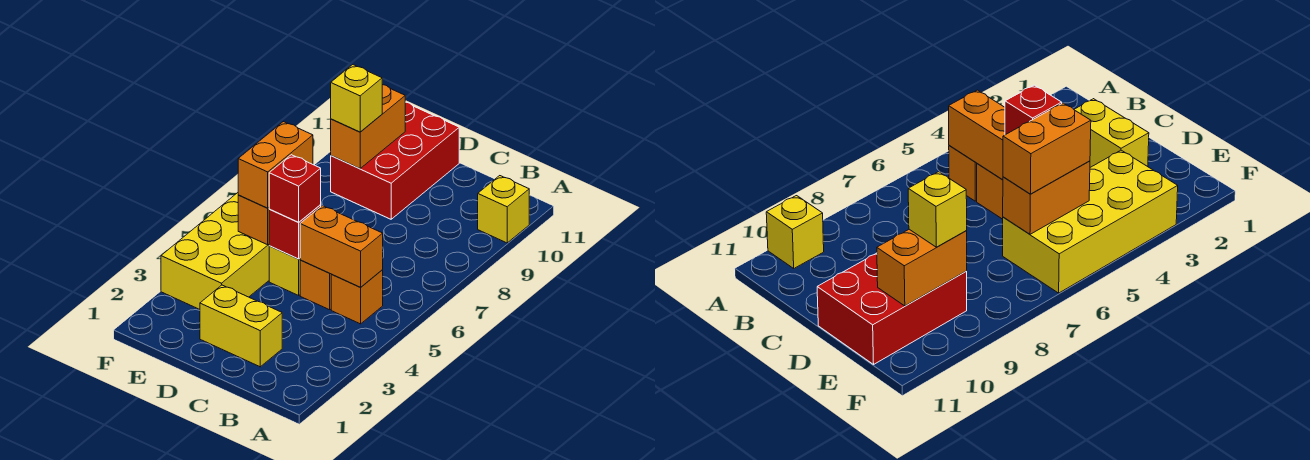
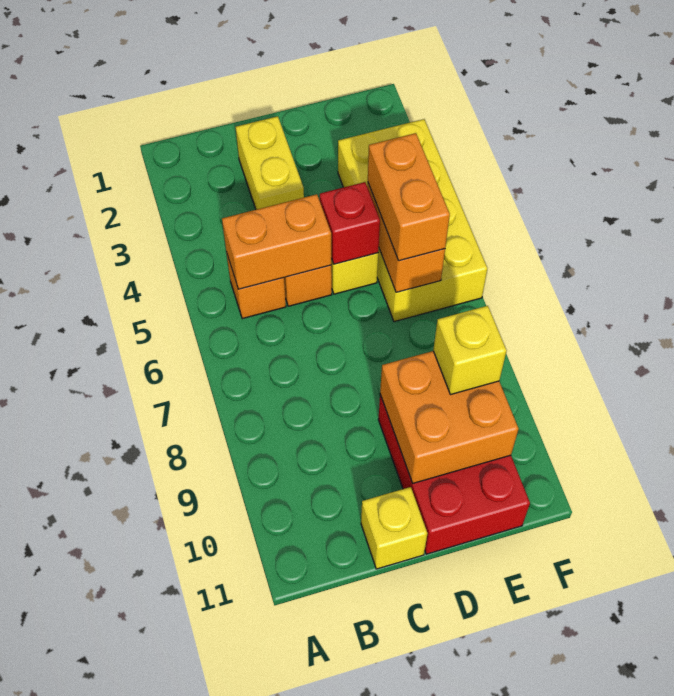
yellow brick A10 level 1 -> yellow brick C11 level 1
yellow brick C2:D2 level 1 -> yellow brick C2:C3 level 1
red brick D5 level 3 -> none
orange brick E9:E10 level 2 -> orange brick D9:E10 level 2

